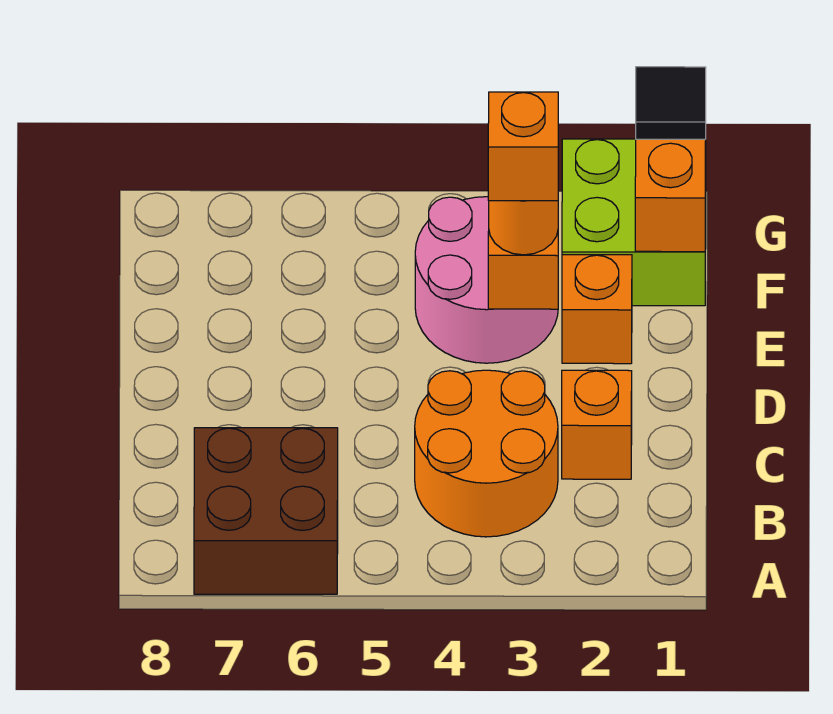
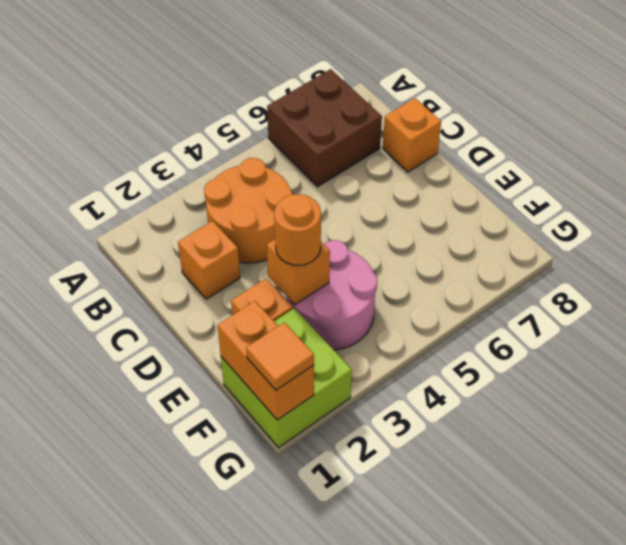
orange brick E3 level 4 -> orange brick C8 level 1
black tile G1 level 3 -> orange tile G1 level 3

